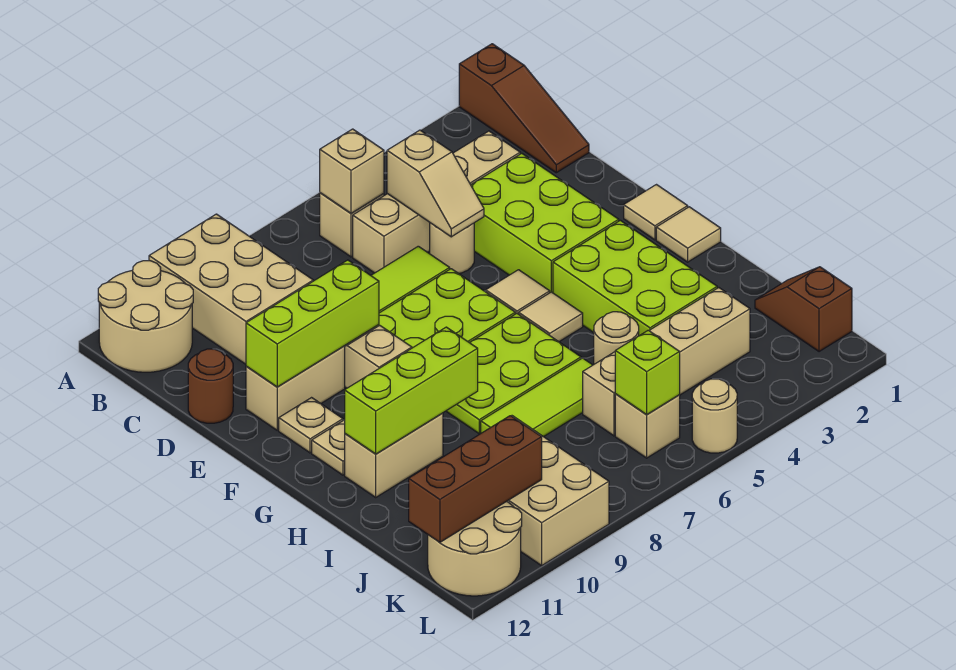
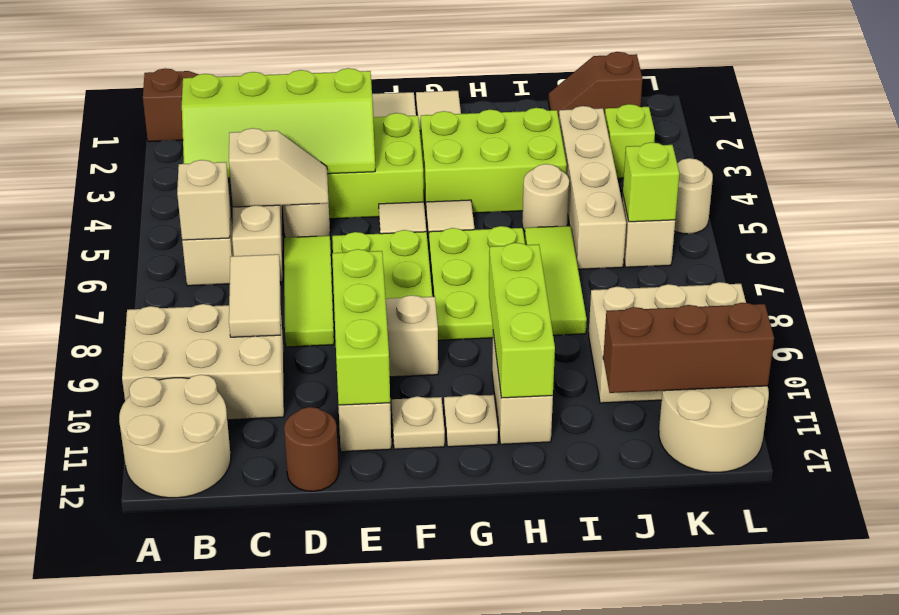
none -> lime slope B3:E4 level 2 top 3
none -> tan tile C8:C9 level 2
none -> lime brick K3 level 1
brown brick K10:K12 level 2 -> brown brick J11:L11 level 2

